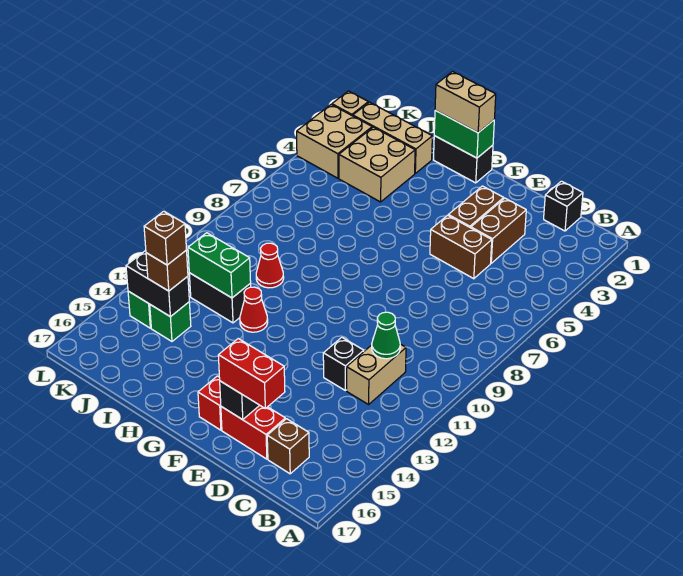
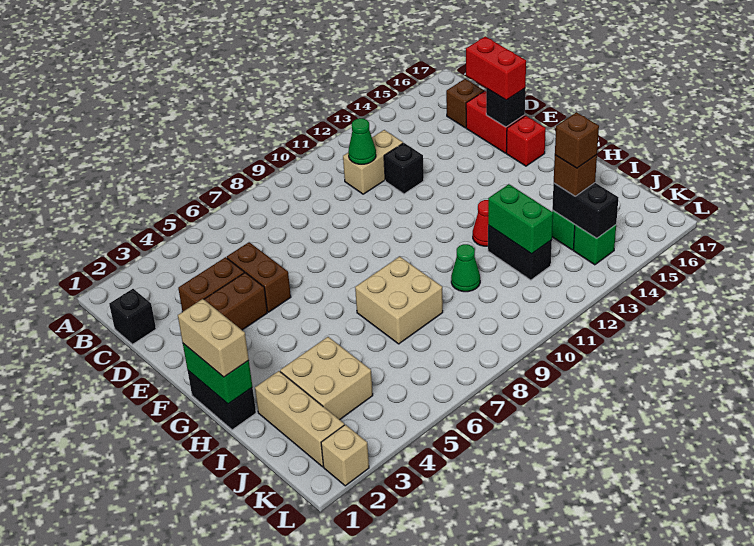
red cone I10 level 1 -> green cone I10 level 1
tan brick K3:L4 level 1 -> tan brick H7:I8 level 1

